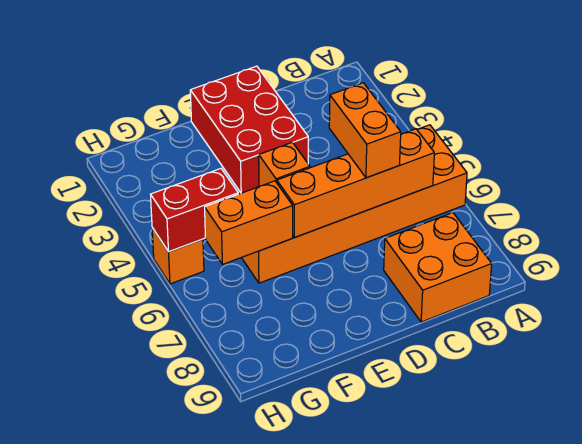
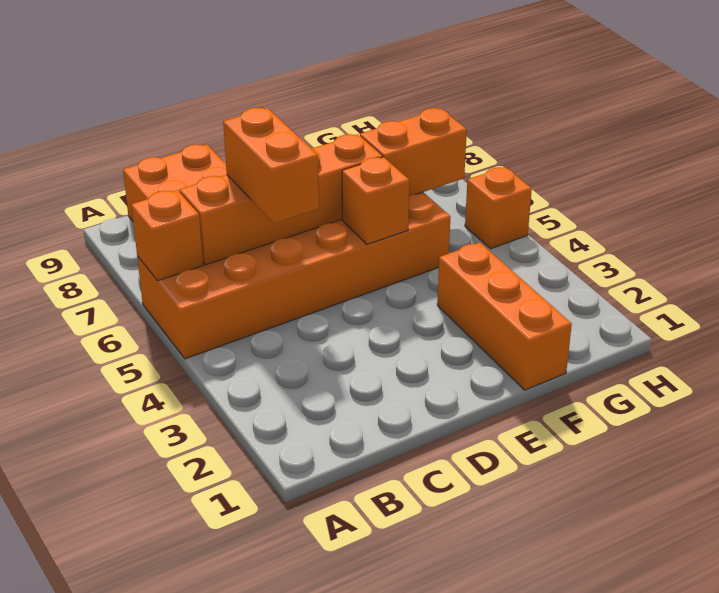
none -> orange brick A6 level 2
red brick D1:E3 level 1 -> none
none -> orange brick F1:F3 level 1
red brick G5:H5 level 2 -> none

